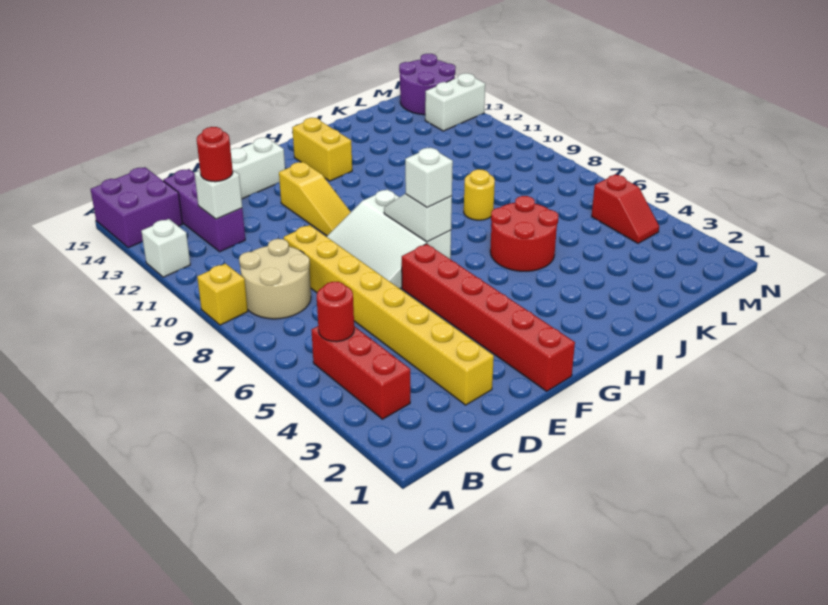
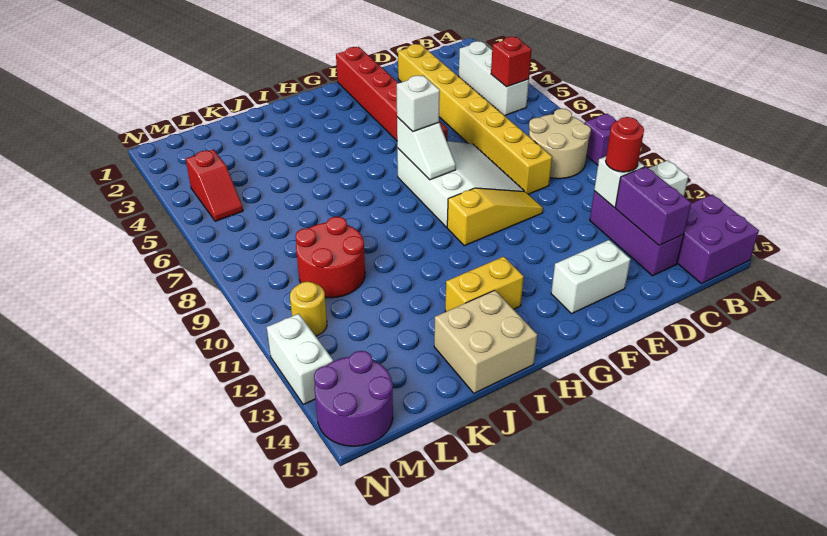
yellow brick A9 level 1 -> purple brick A9 level 1
red brick B3:B5 level 1 -> white brick B3:B5 level 1
red round brick B5 level 2 -> red brick B5 level 2
none -> purple brick C13:C14 level 2
yellow slope F10:F12 level 1 top 12 -> yellow slope E10:G10 level 1 top G
yellow brick H13:H14 level 1 -> yellow brick H13:I13 level 1
red round brick I5:J6 level 1 -> red round brick K9:L10 level 1
none -> tan brick I14:J15 level 1
yellow round brick J8 level 1 -> yellow round brick M11 level 1
red slope M4:M5 level 1 top 5 -> red slope M4:M5 level 1 top 4
white brick M13:N13 level 1 -> white brick N12:N13 level 1

